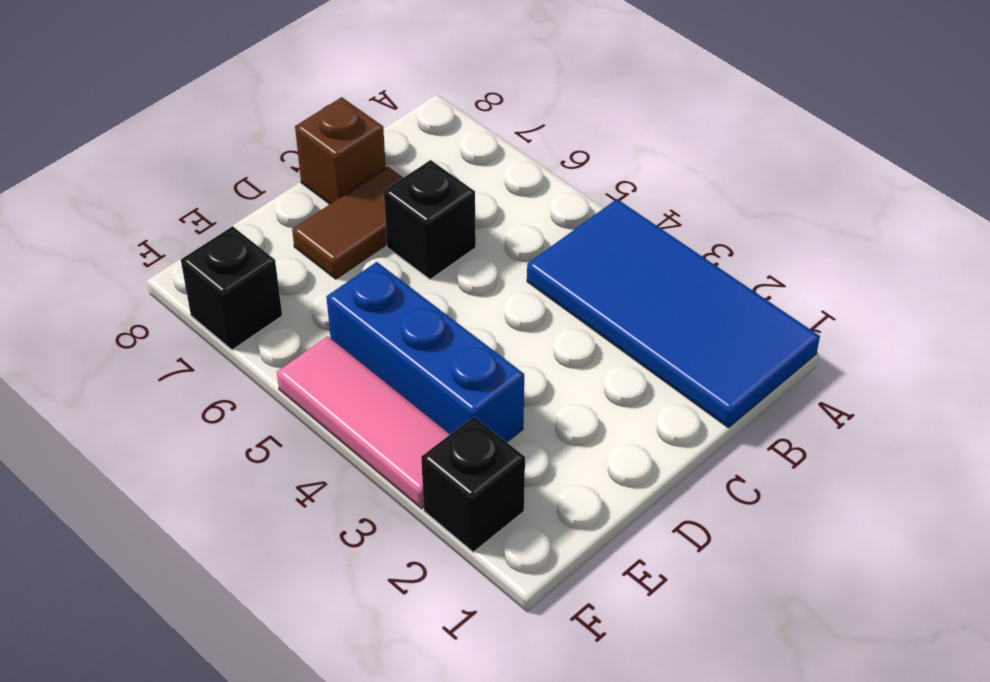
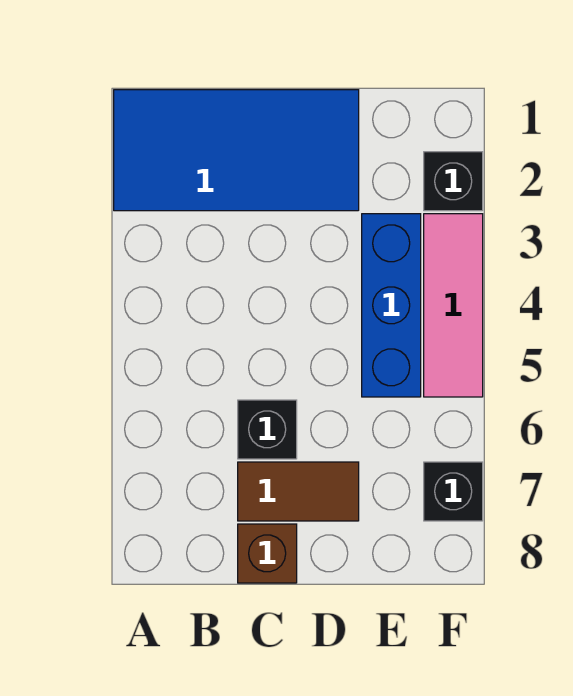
blue tile A1:B4 level 1 -> blue tile A1:D2 level 1

